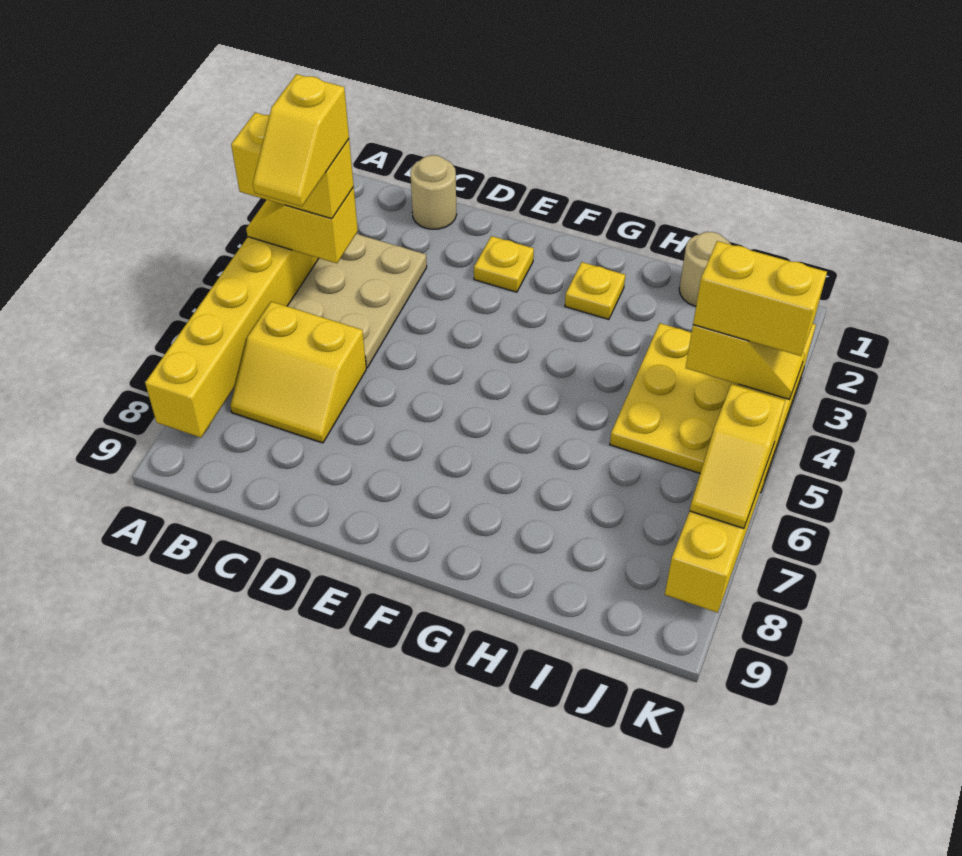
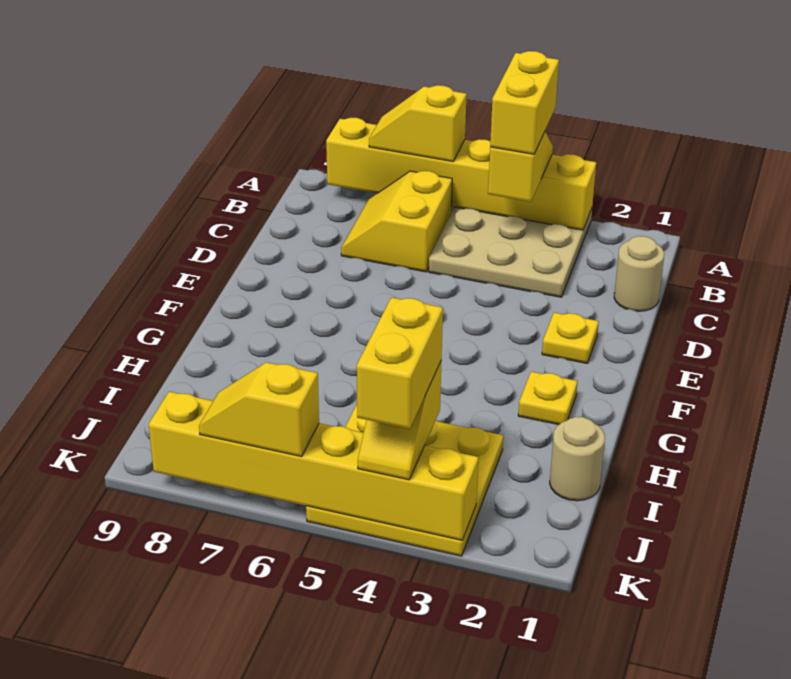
yellow slope B4:B5 level 5 top 4 -> yellow slope A6:A7 level 3 top 6

